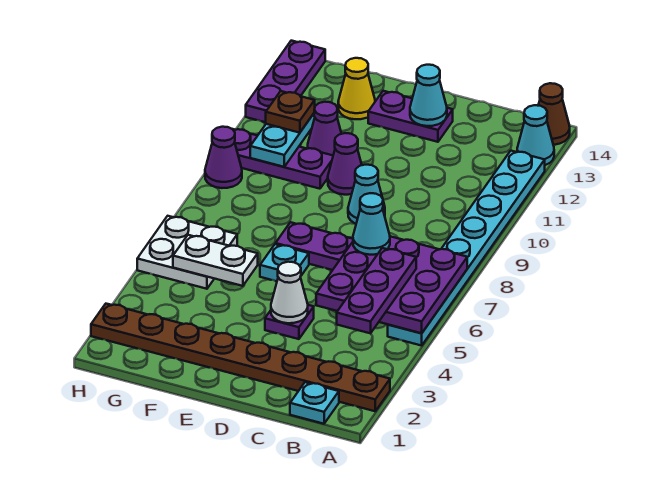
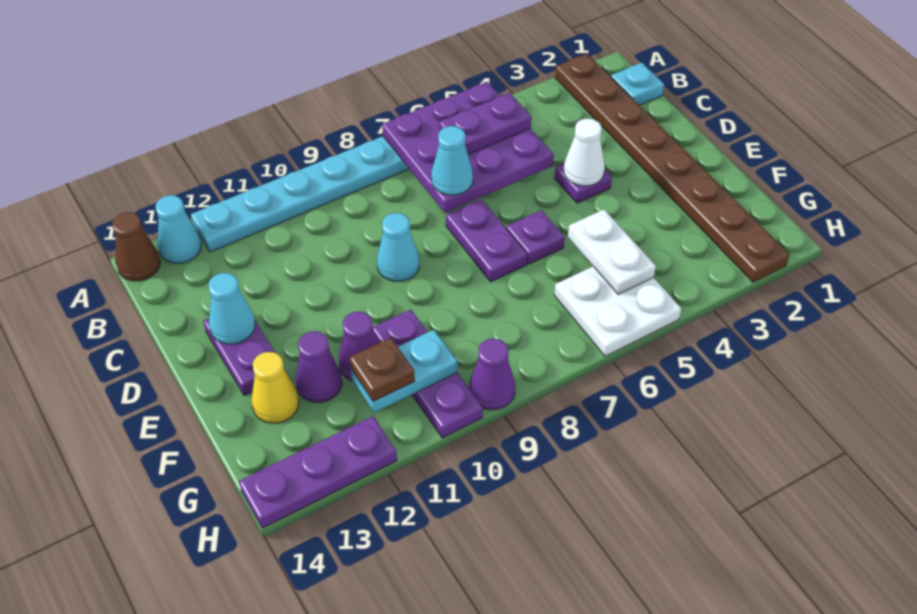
purple plate B4:B6 level 3 -> purple plate B5:B6 level 3
cyan plate E6 level 1 -> purple plate E6 level 1
purple cone E10 level 1 -> purple cone F12 level 1

